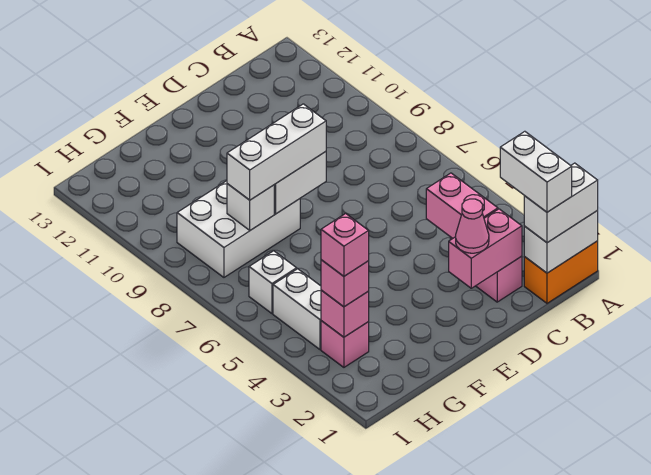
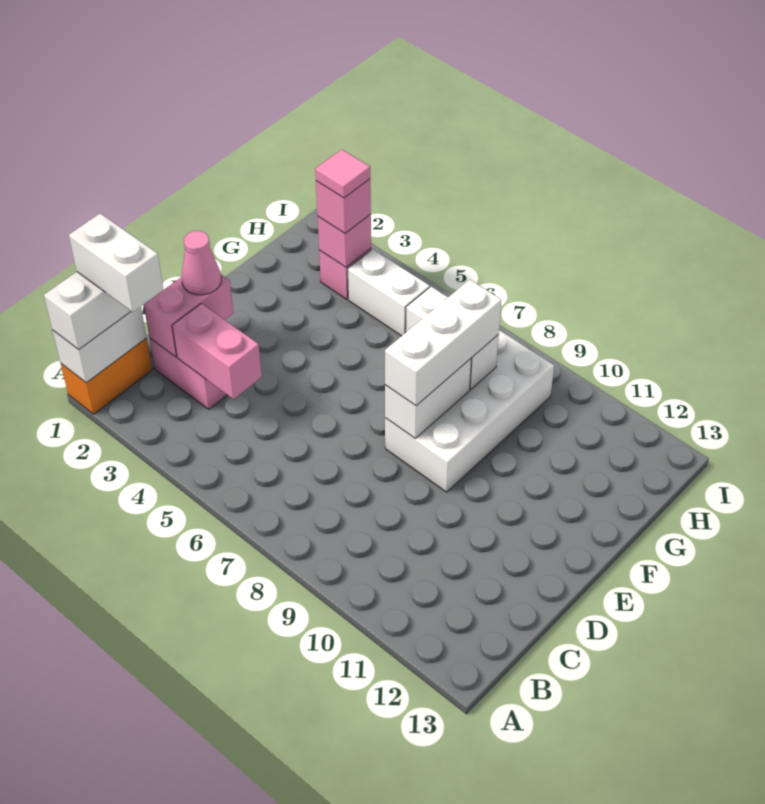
white brick F8:H9 level 1 -> white brick E8:H9 level 1
pink brick H3 level 4 -> pink tile H3 level 4

